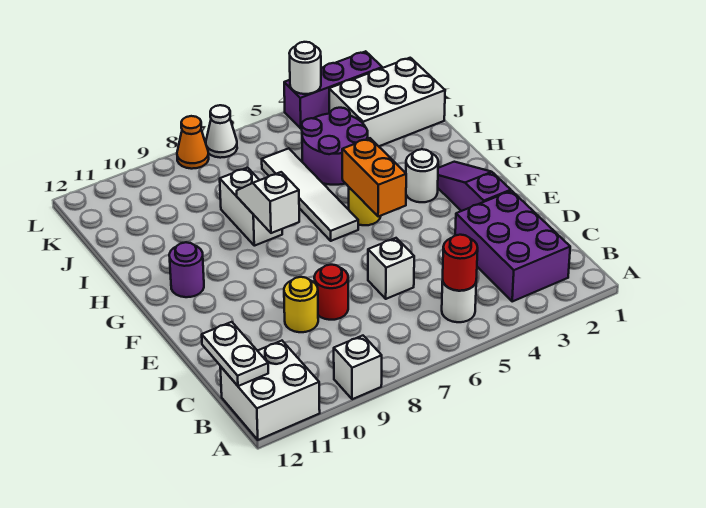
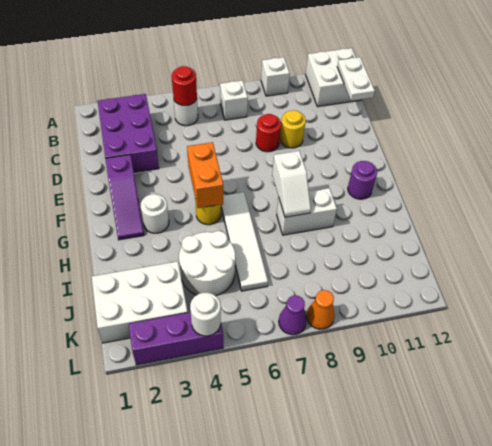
white brick D6 level 1 -> white brick B7 level 1
white brick H8:I8 level 1 -> white brick H8:H9 level 1
purple round brick I4:J5 level 1 -> white round brick I4:J5 level 1
white cone L7 level 1 -> purple cone L7 level 1

